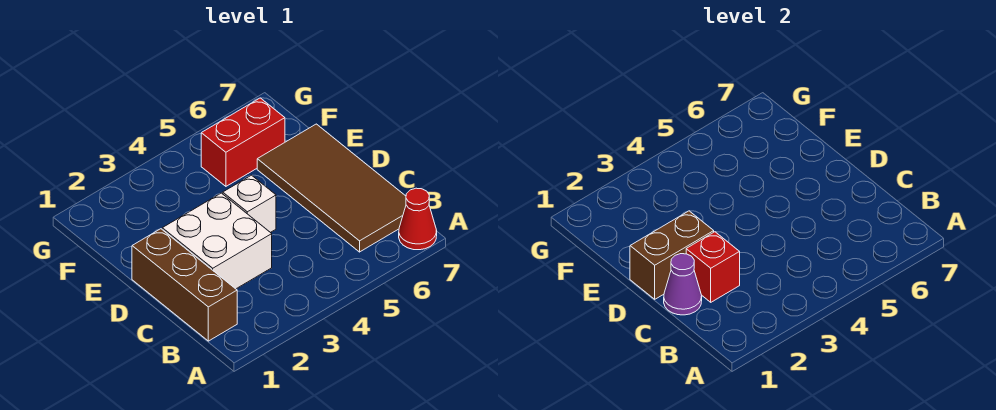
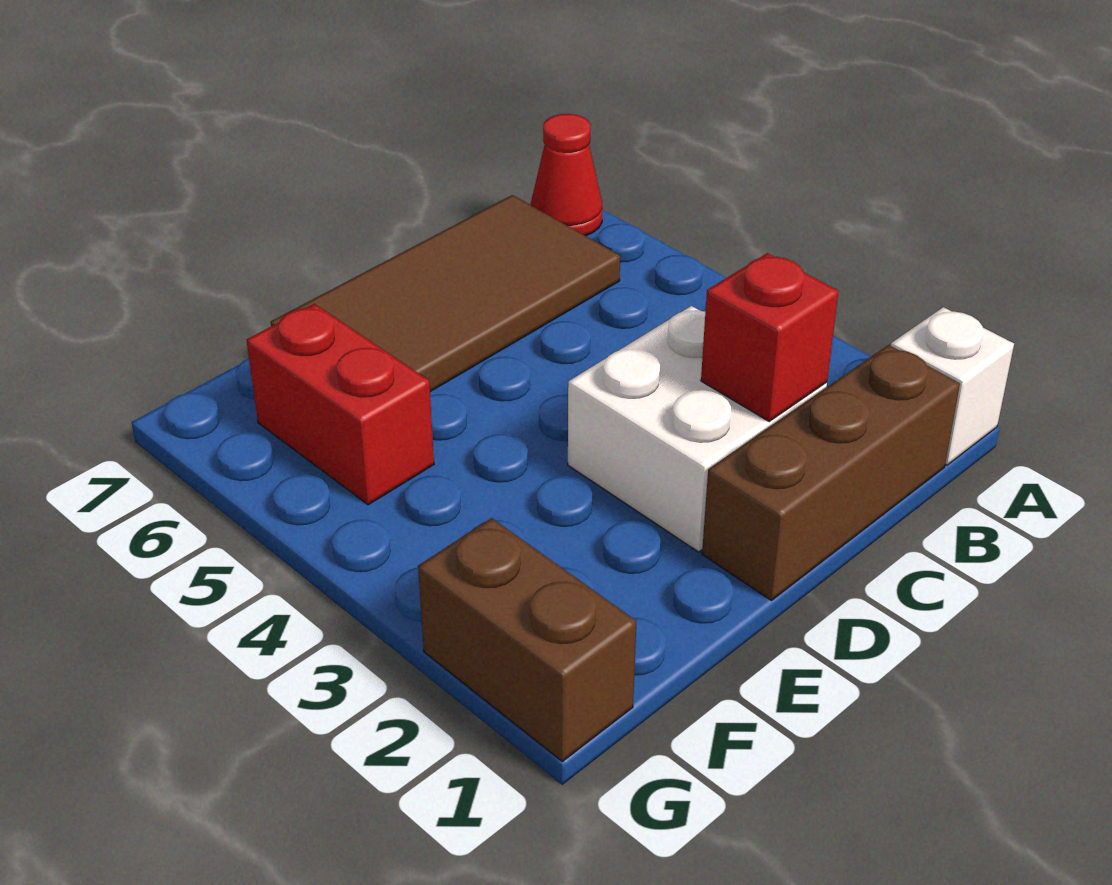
purple cone C1 level 2 -> none
brown brick D1:D2 level 2 -> brown brick G1:G2 level 1
white brick D4 level 1 -> white brick A1 level 1

